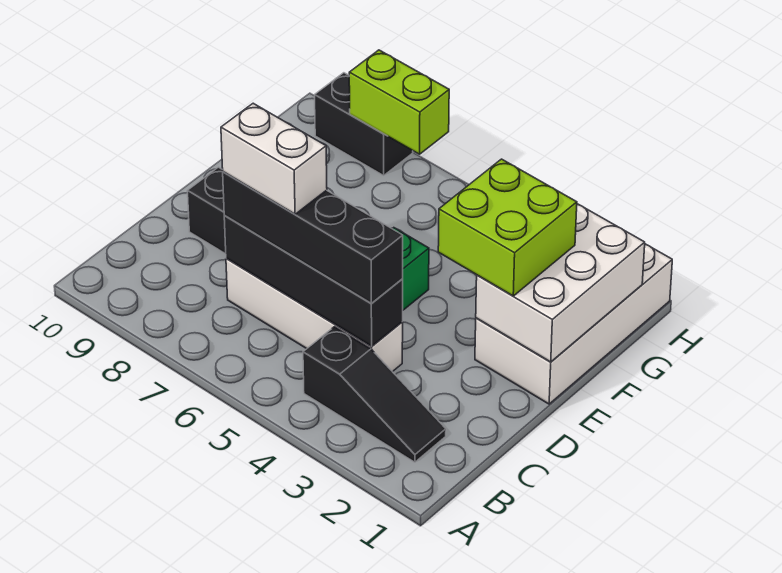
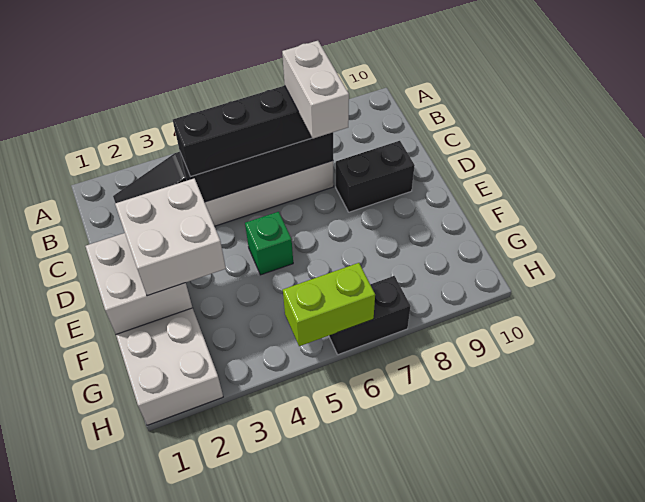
white brick C6:C7 level 4 -> white brick C7:D7 level 4
white brick E1:G2 level 2 -> white brick E1:F2 level 2
lime brick E2:F3 level 3 -> white brick E2:F3 level 3
lime brick H7:H8 level 2 -> lime brick H5:H6 level 2
black brick H8:H9 level 1 -> black brick H6:H7 level 1

